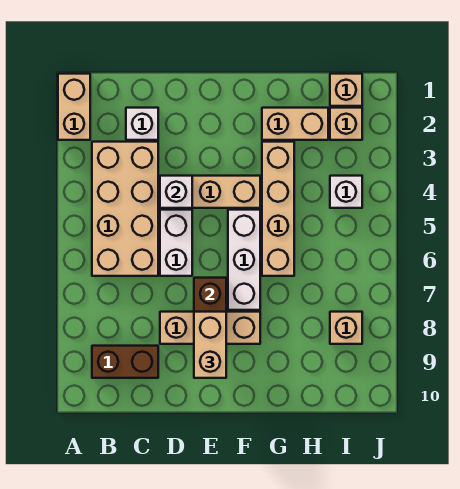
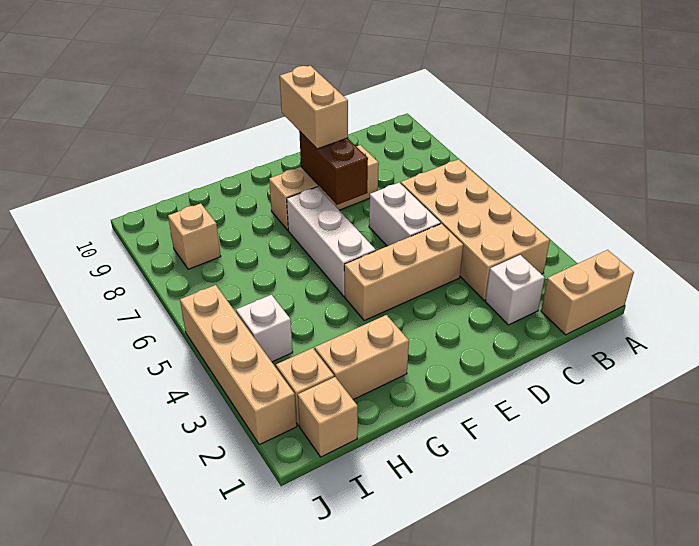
tan brick A1:A2 level 1 -> tan brick A1:B1 level 1
brown brick B9:C9 level 1 -> none
white brick D4 level 2 -> none
tan brick G3:G6 level 1 -> tan brick J2:J5 level 1

